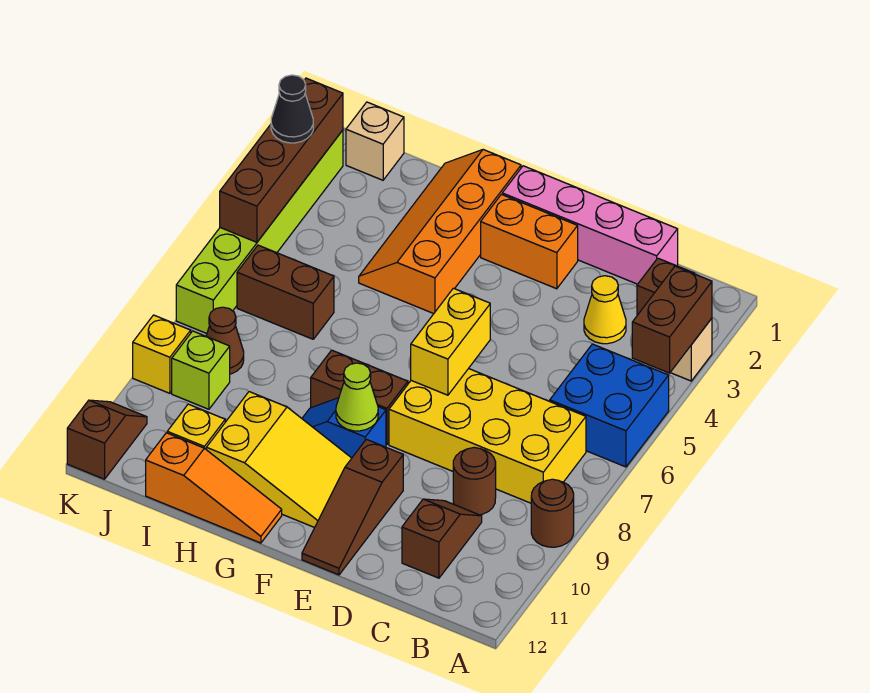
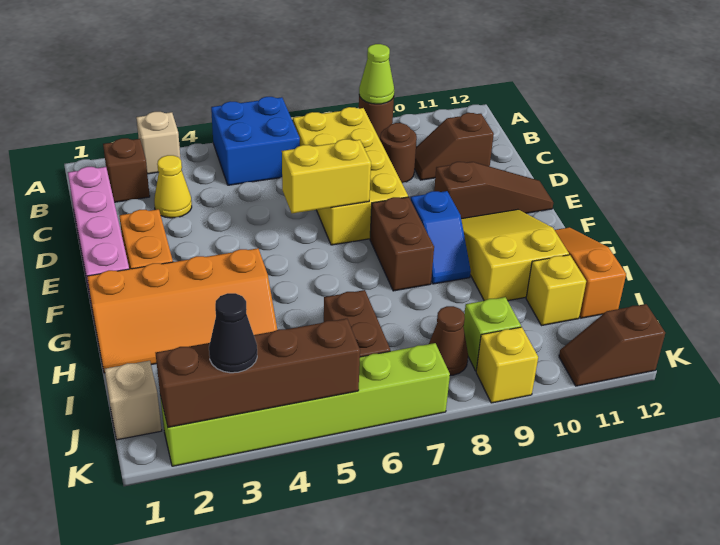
brown brick A3:A4 level 2 -> none
lime cone F9 level 2 -> lime cone A9 level 2

